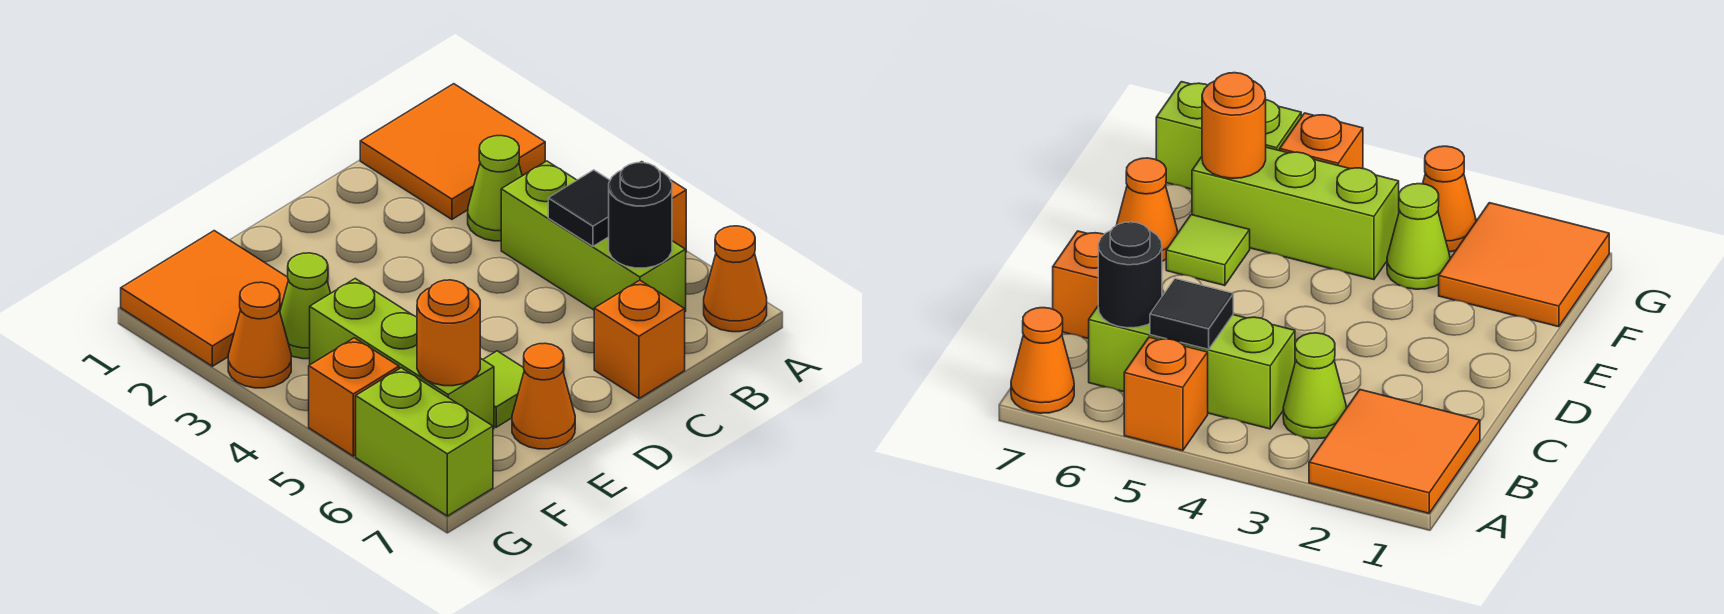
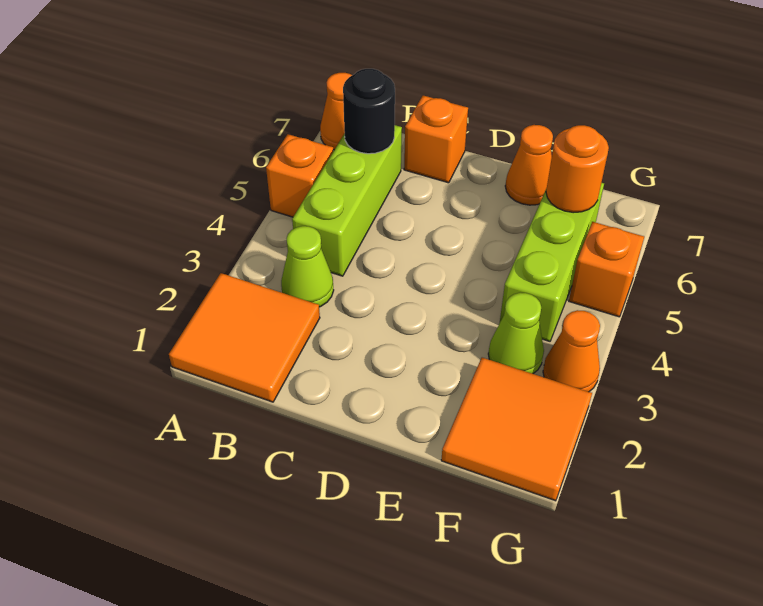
black tile B5 level 2 -> none
lime tile E6 level 1 -> none
lime brick G6:G7 level 1 -> none

